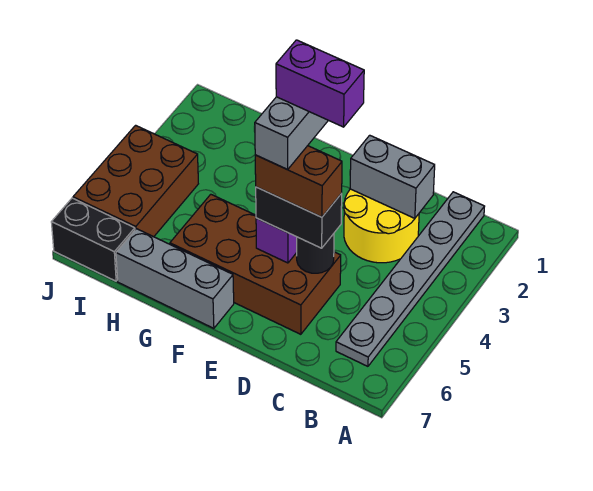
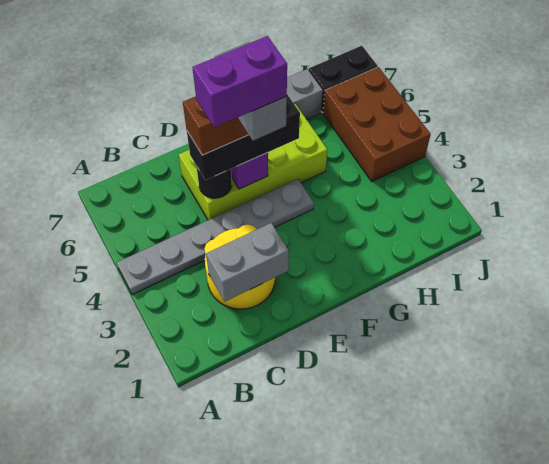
grey plate B1:B6 level 1 -> grey plate A4:F4 level 1
brown brick D5:G6 level 1 -> lime brick D5:G6 level 1
black brick D5:E5 level 3 -> black brick D5:F5 level 3

